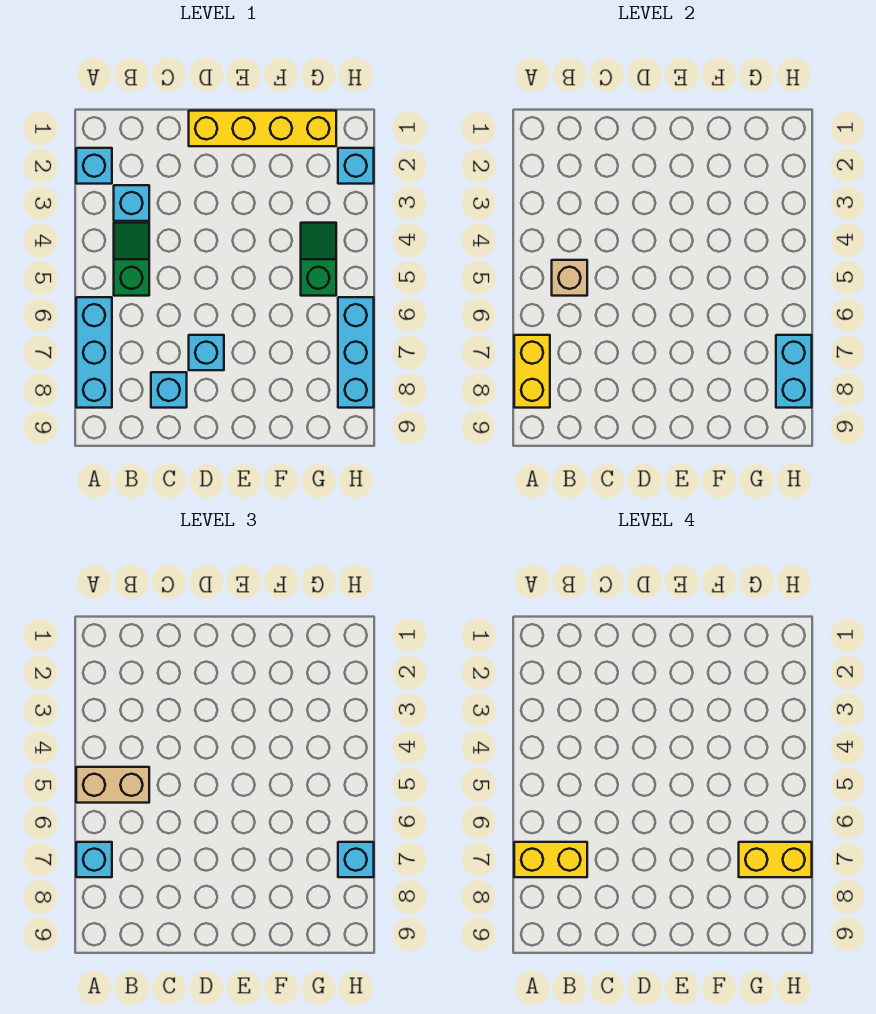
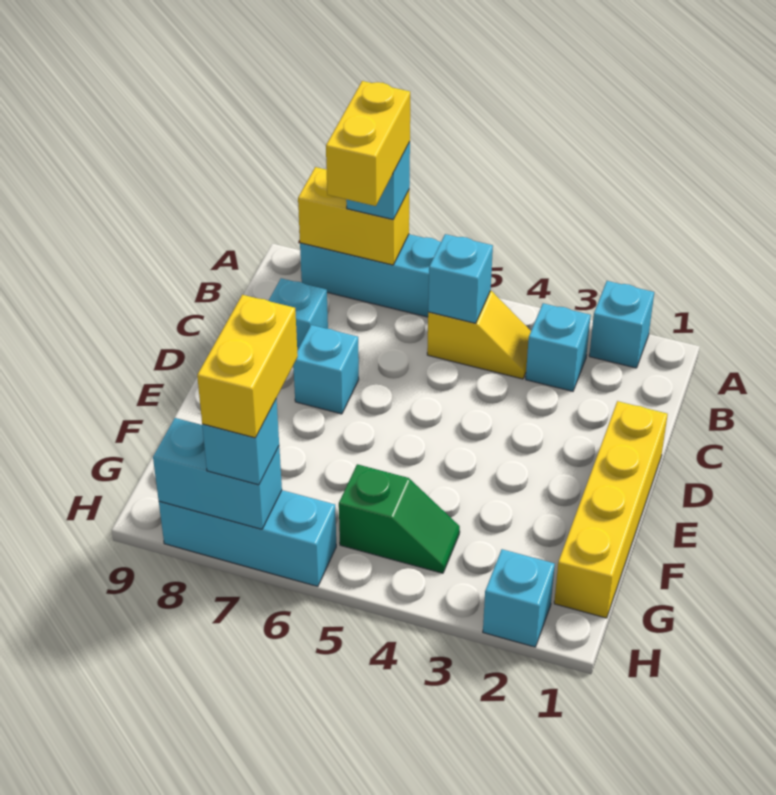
tan brick A5:B5 level 3 -> none
green slope B4:B5 level 1 top 5 -> yellow slope B4:B5 level 1 top 5
tan brick B5 level 2 -> cyan brick B5 level 2

